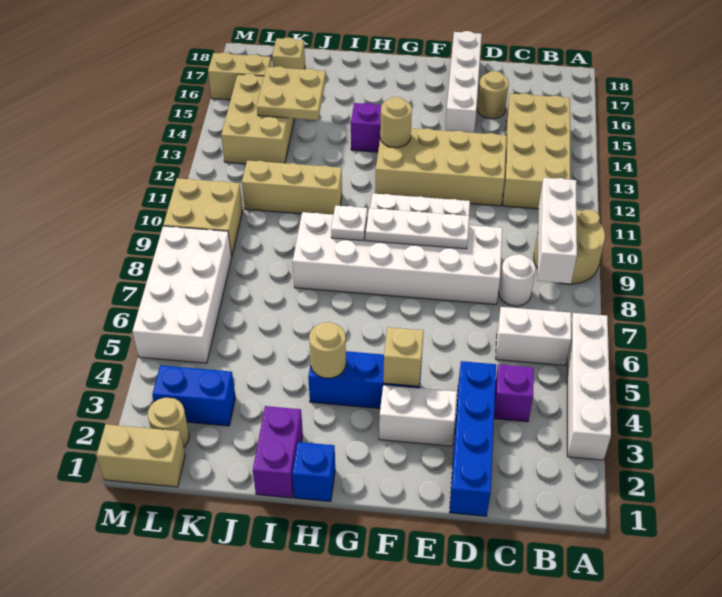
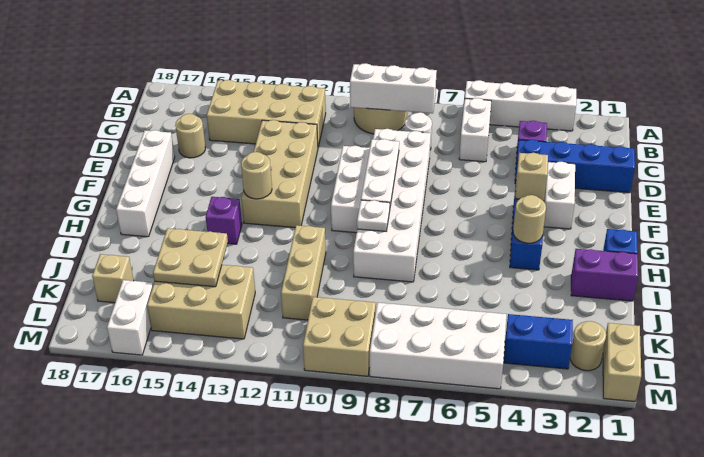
white brick E15:E18 level 1 -> white brick E17:H17 level 1
blue brick K3:L3 level 1 -> blue brick L3:L4 level 1
tan brick L16:M16 level 1 -> white brick L16:M16 level 1

